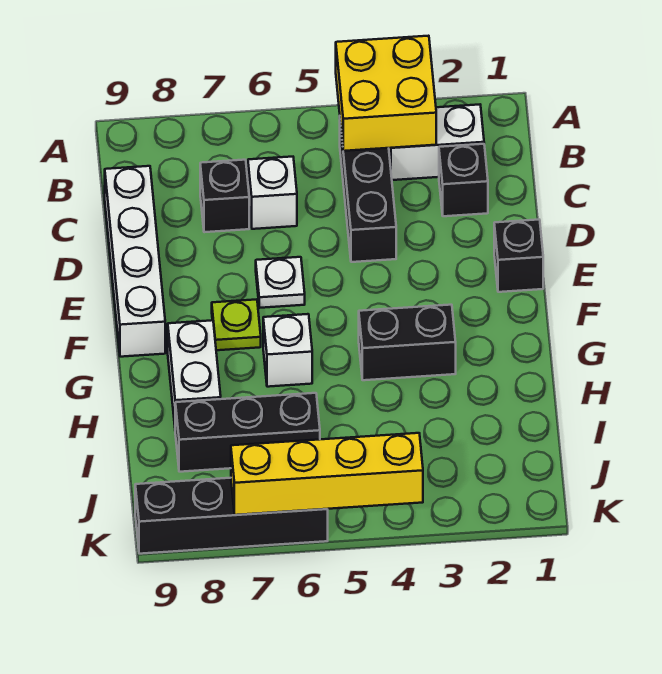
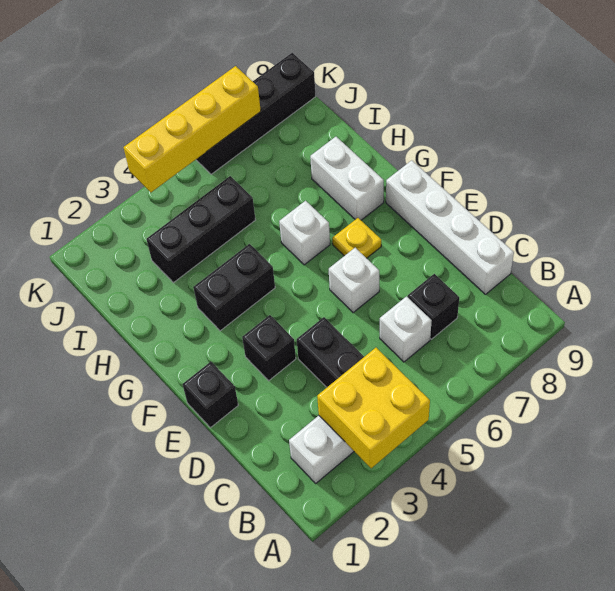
black brick C2 level 1 -> black brick E3 level 1
white plate E6 level 1 -> white brick E6 level 1
lime plate F7 level 1 -> yellow plate F7 level 1
black brick I6:I8 level 1 -> black brick I3:I5 level 1

